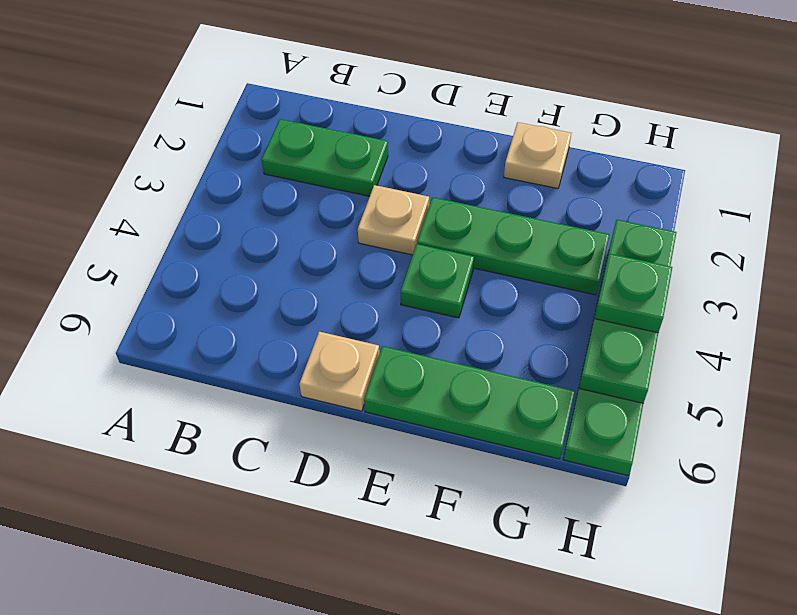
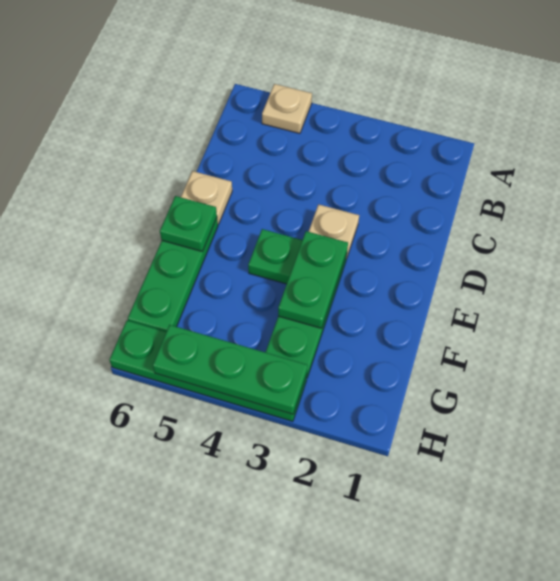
green plate B2:C2 level 1 -> green plate E3:F3 level 2
tan plate F1 level 1 -> tan plate A5 level 1
green plate H4 level 3 -> green plate E6 level 2

